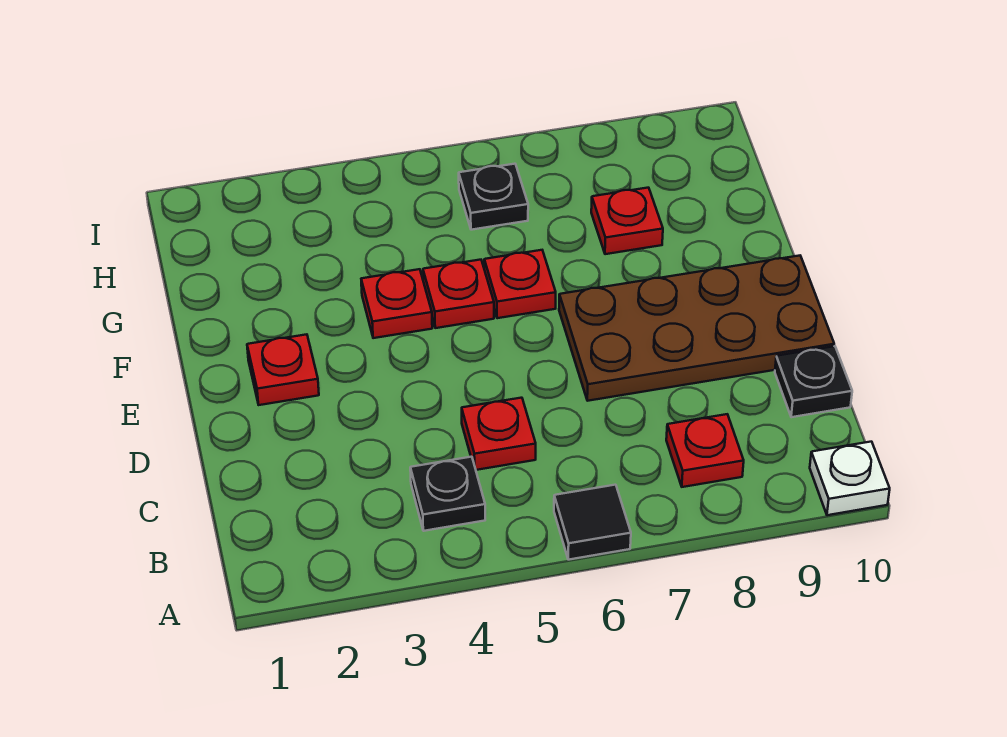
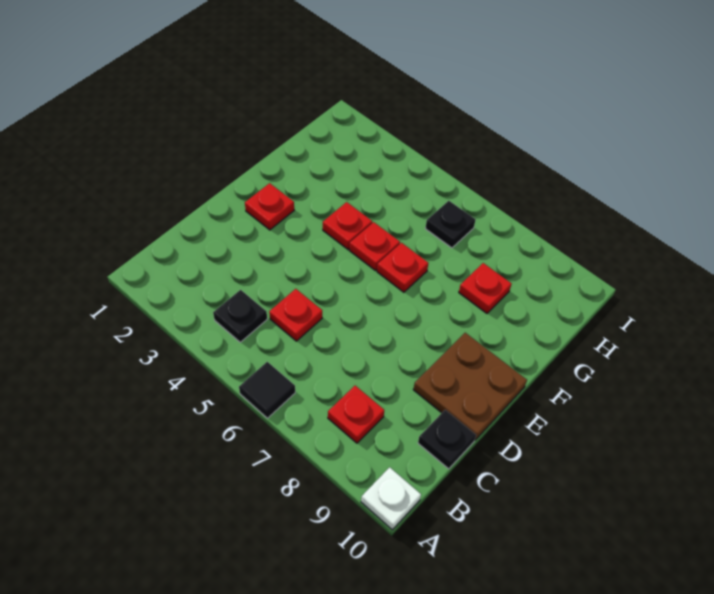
brown plate D7:E10 level 1 -> brown plate D9:E10 level 1

